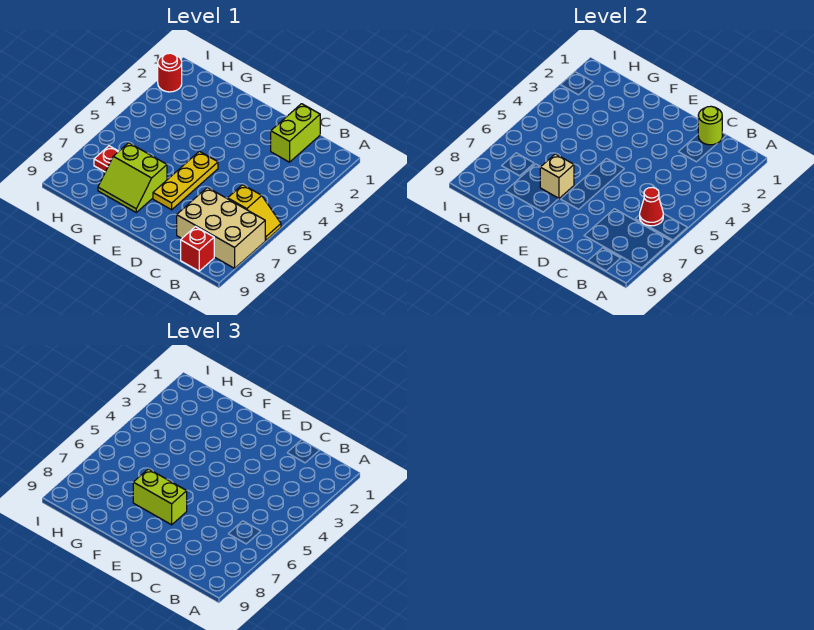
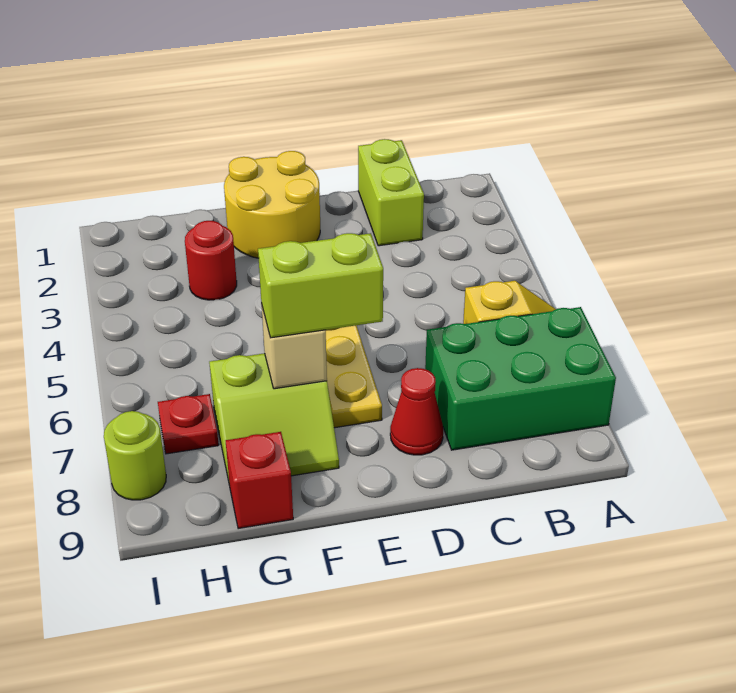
tan brick A7:C8 level 1 -> green brick A7:C8 level 1
red cone B6 level 2 -> red cone D8 level 1
red brick B9 level 1 -> red brick G9 level 1
lime round brick C1 level 2 -> lime round brick I8 level 1
none -> yellow round brick E1:F2 level 1
red round brick I2 level 1 -> red round brick G3 level 1

